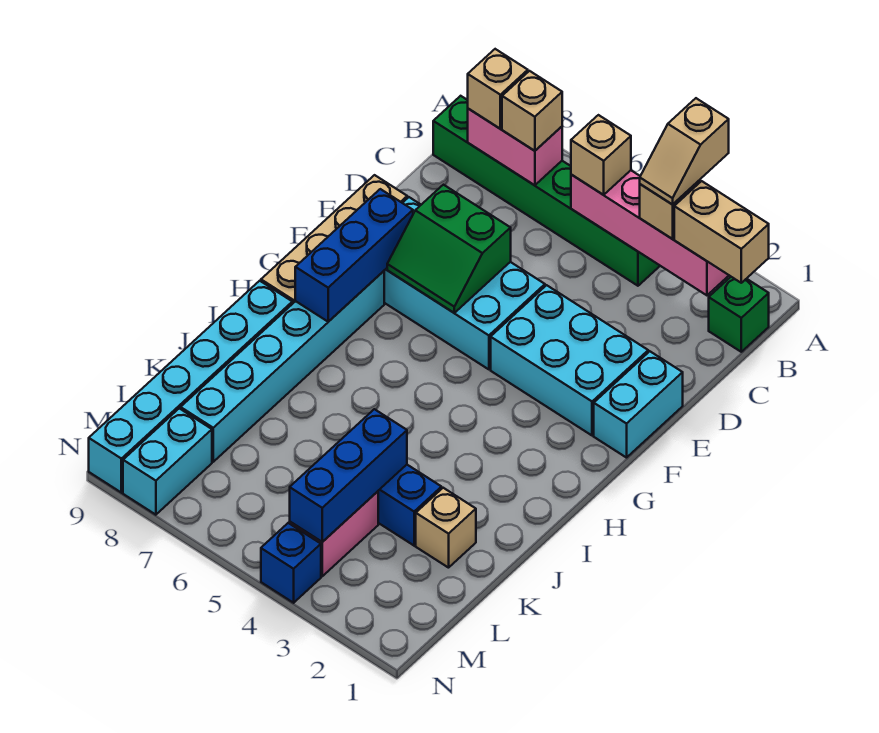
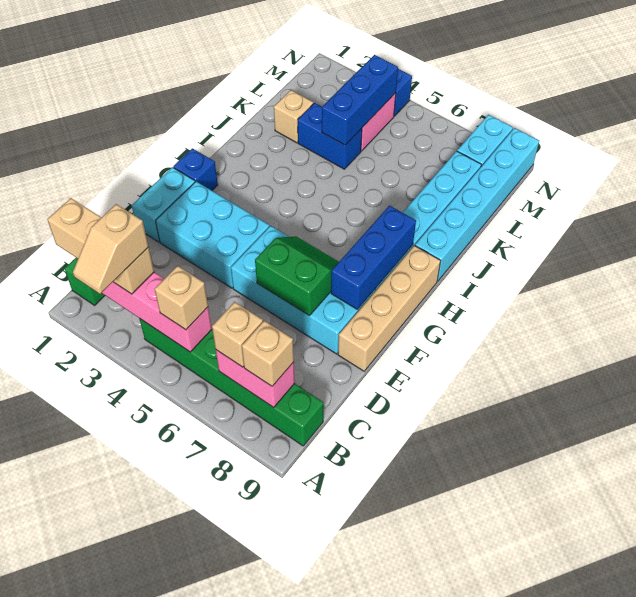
tan slope A3:B3 level 4 top A -> tan slope A3:B3 level 4 top B
none -> blue brick G1 level 1

